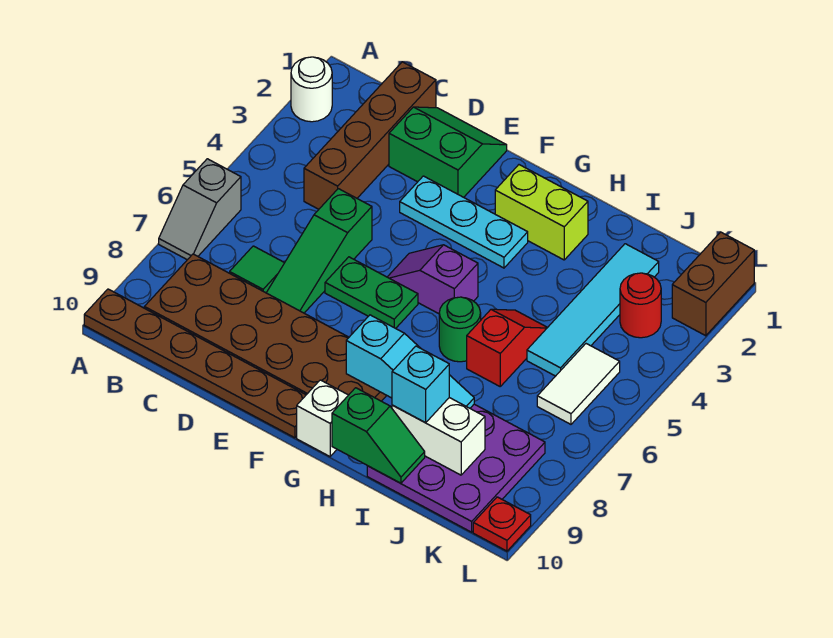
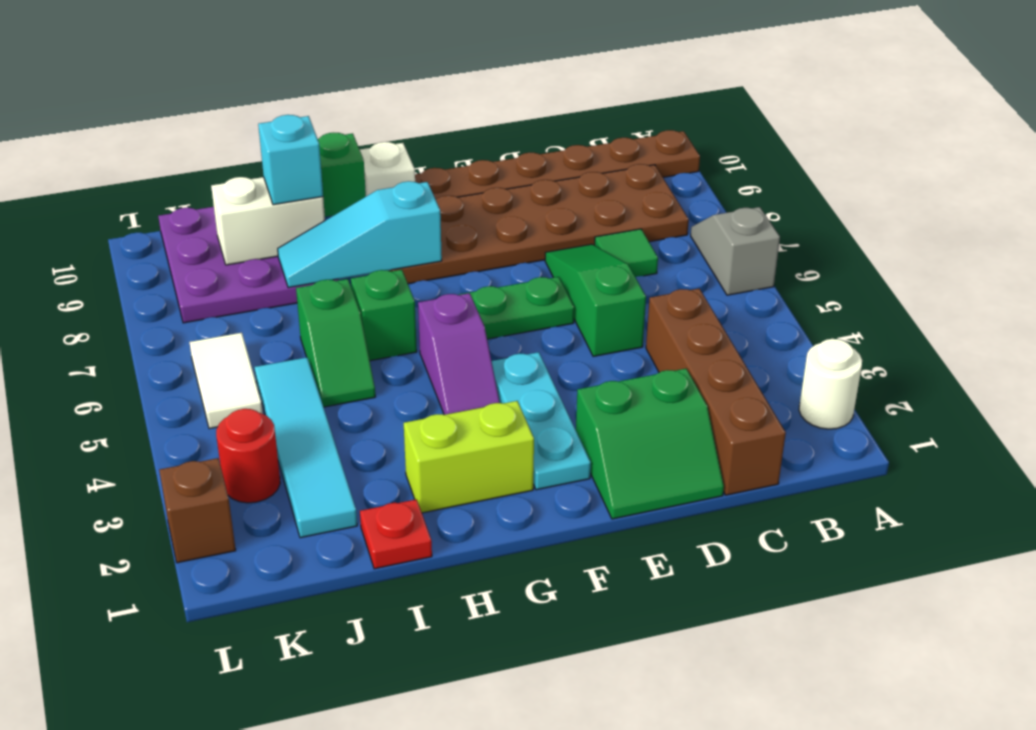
cyan plate E3:G3 level 1 -> cyan plate F2:F4 level 1
purple slope F5:G5 level 1 top G -> purple slope G4:G5 level 1 top 5
green round brick H6 level 1 -> green brick H6 level 1
red slope I5:I6 level 1 top 6 -> green slope I5:I6 level 1 top 6
brown brick L1:L2 level 1 -> brown brick L2 level 1
red plate L10 level 1 -> red plate I1 level 1

